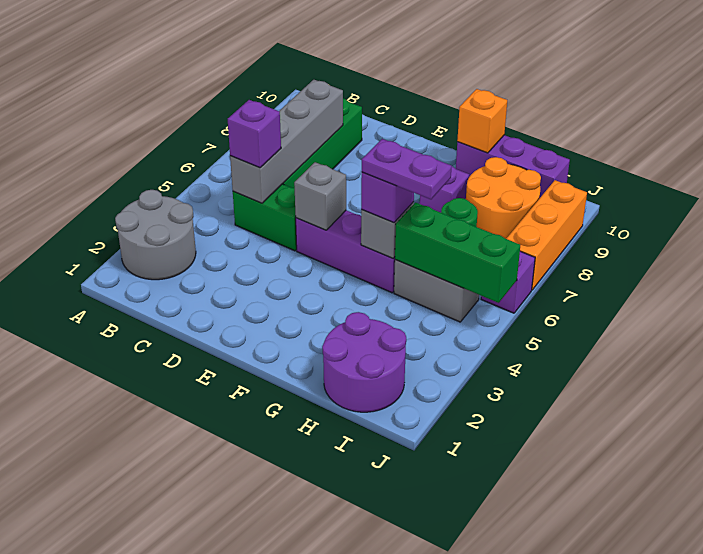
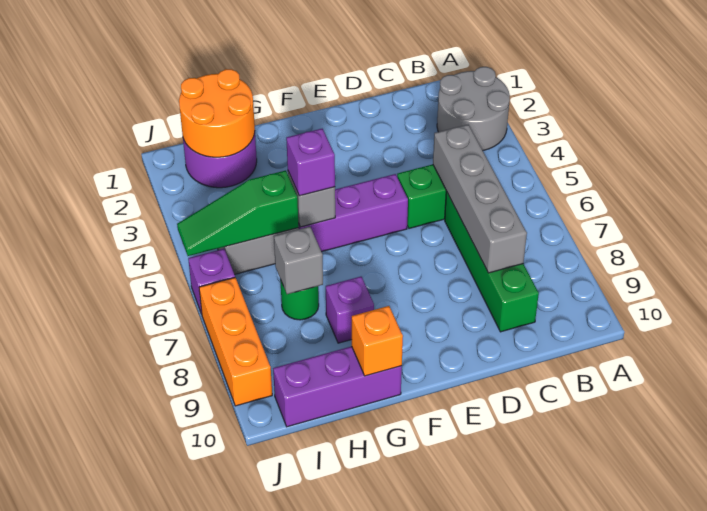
purple brick C5 level 3 -> none
grey brick E5 level 2 -> grey brick H7 level 2
purple plate G5:H5 level 4 -> none
green brick H5:J5 level 2 -> green slope H5:J5 level 2 top H
orange round brick H8:I9 level 1 -> orange round brick H1:I2 level 2

